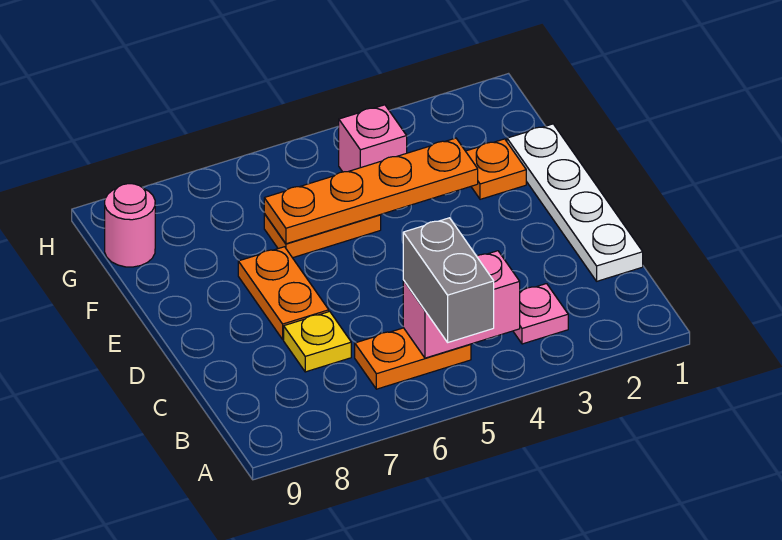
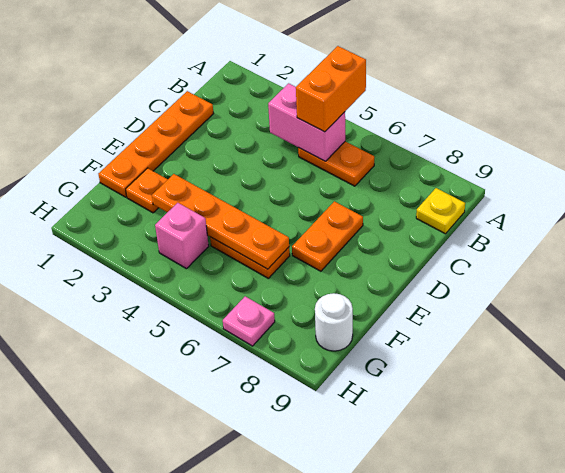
grey brick A5:B5 level 3 -> orange brick A5:B5 level 3
pink plate B3 level 1 -> pink plate H7 level 1
white plate C1:F1 level 1 -> orange plate C1:F1 level 1
yellow plate C7 level 1 -> yellow plate B9 level 1
pink round brick G9 level 1 -> white round brick G9 level 1

